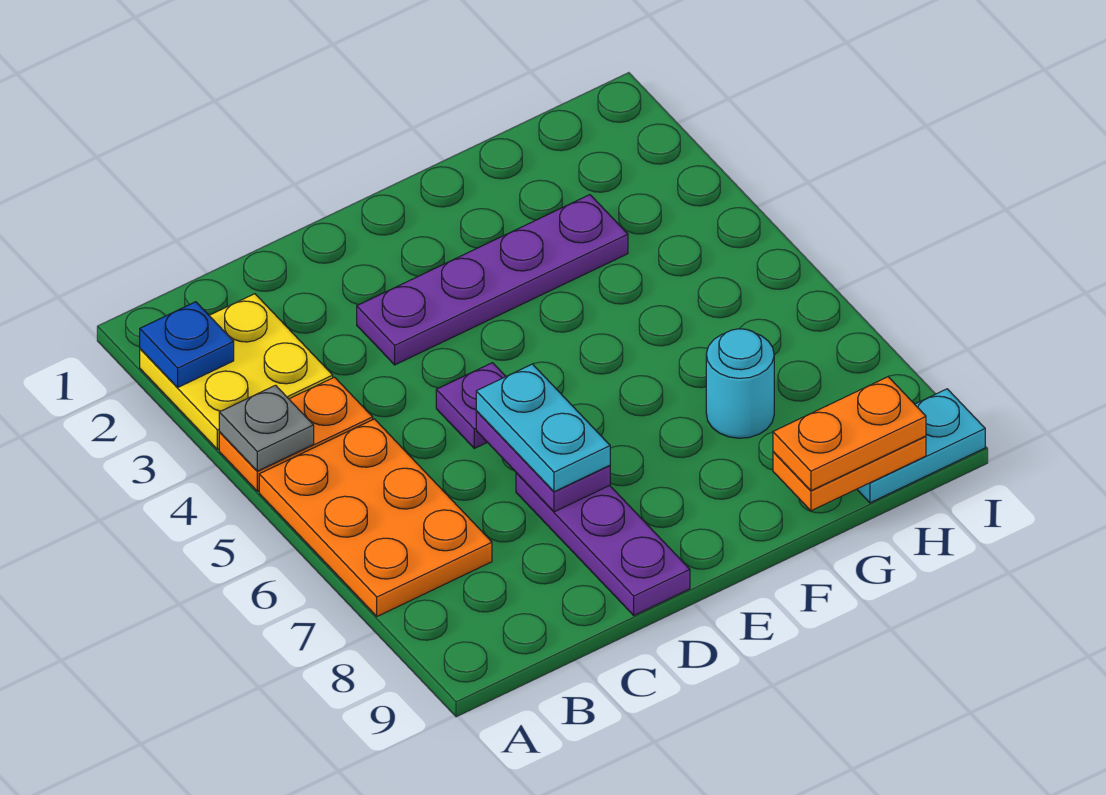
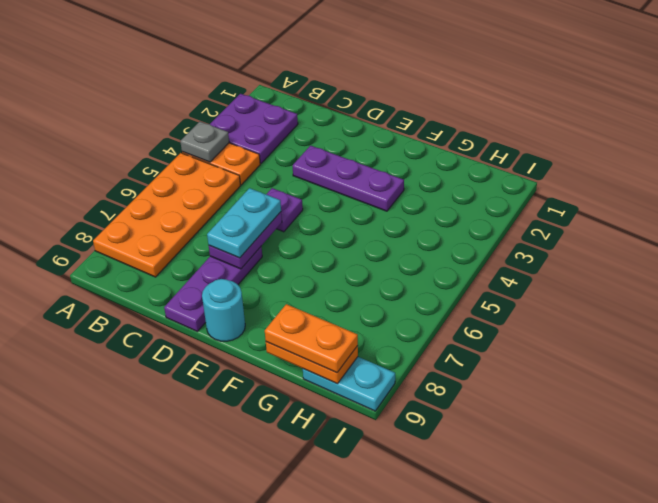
yellow plate A2:B3 level 1 -> purple plate A2:B3 level 1
blue plate A2 level 2 -> none
orange plate A5:B7 level 1 -> orange plate A5:B8 level 1
purple plate D3:G3 level 1 -> purple plate D3:F3 level 1
cyan round brick G7 level 1 -> cyan round brick E9 level 1

